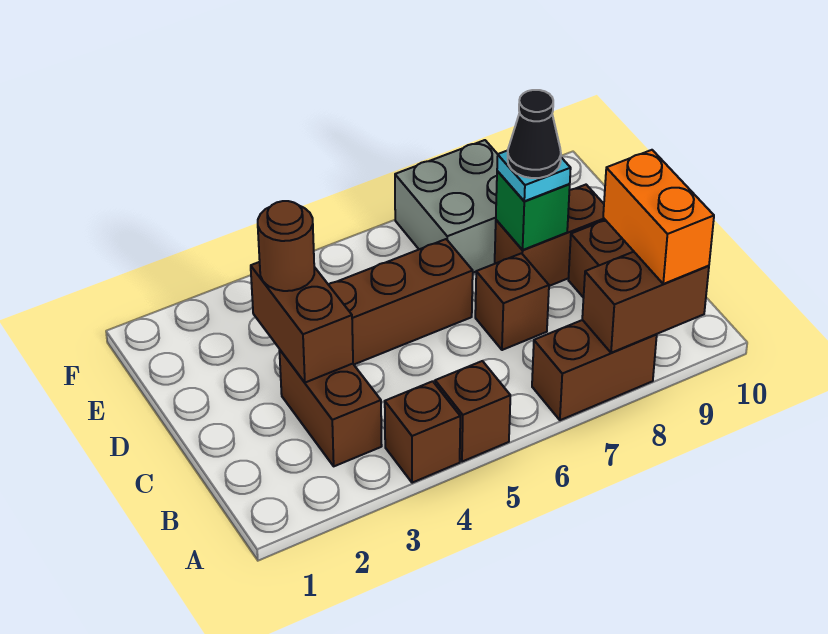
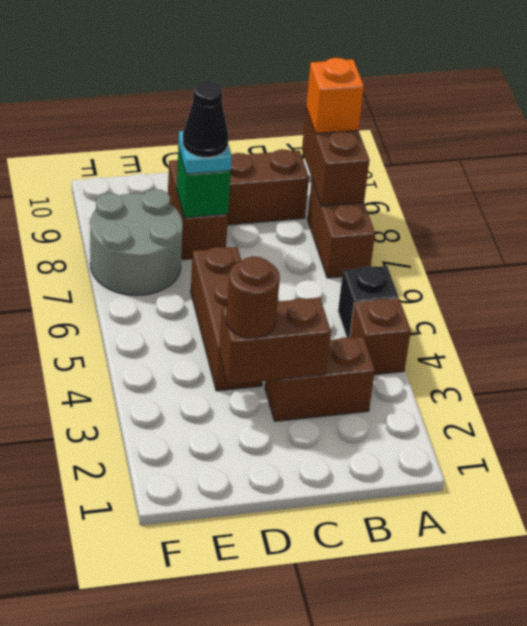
brown brick A5 level 1 -> black brick A5 level 1
orange brick A9:B9 level 3 -> orange brick A9 level 3
brown brick C7 level 1 -> none
grey brick E7:F8 level 1 -> grey round brick E7:F8 level 1

